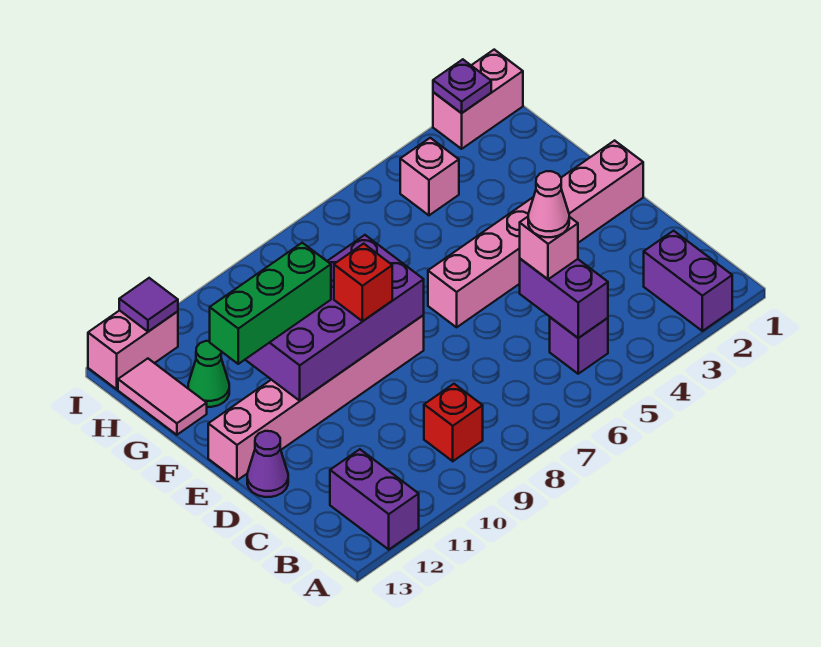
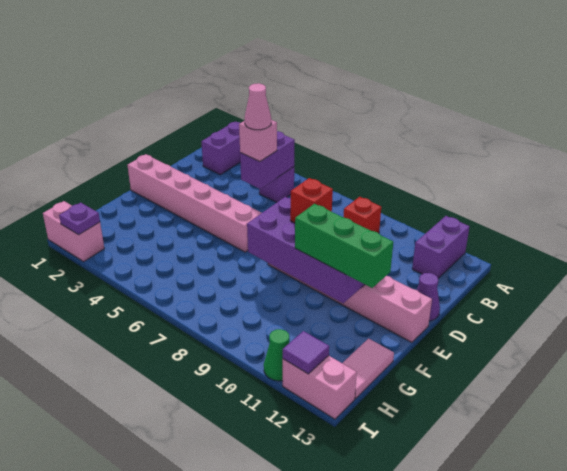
green cone G12 level 1 -> green cone I11 level 1
pink brick H4 level 1 -> none

